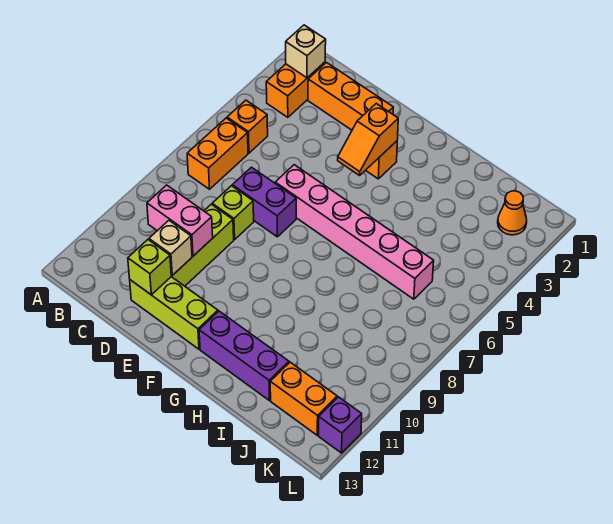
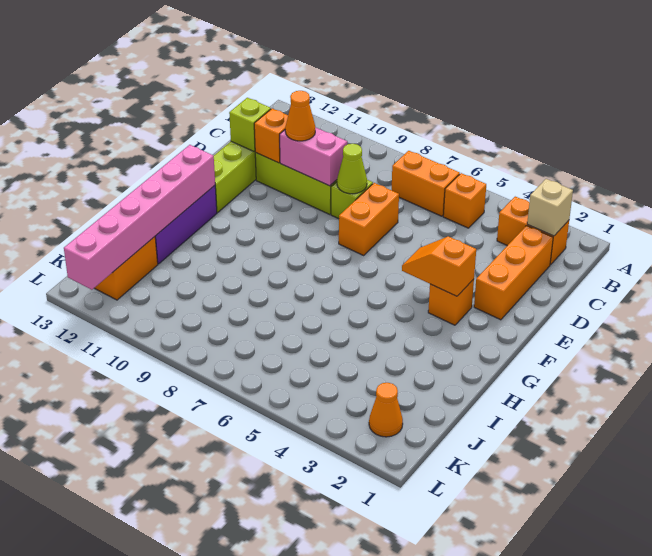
pink brick C10:D10 level 2 -> pink brick D9:D10 level 2
purple brick D7:E7 level 1 -> orange brick D7:E7 level 1
none -> lime cone D8 level 2
none -> orange cone D10 level 3
tan brick D11 level 2 -> orange brick D11 level 2
pink brick E6:J6 level 1 -> pink brick G12:L12 level 2
purple brick L12 level 1 -> none

